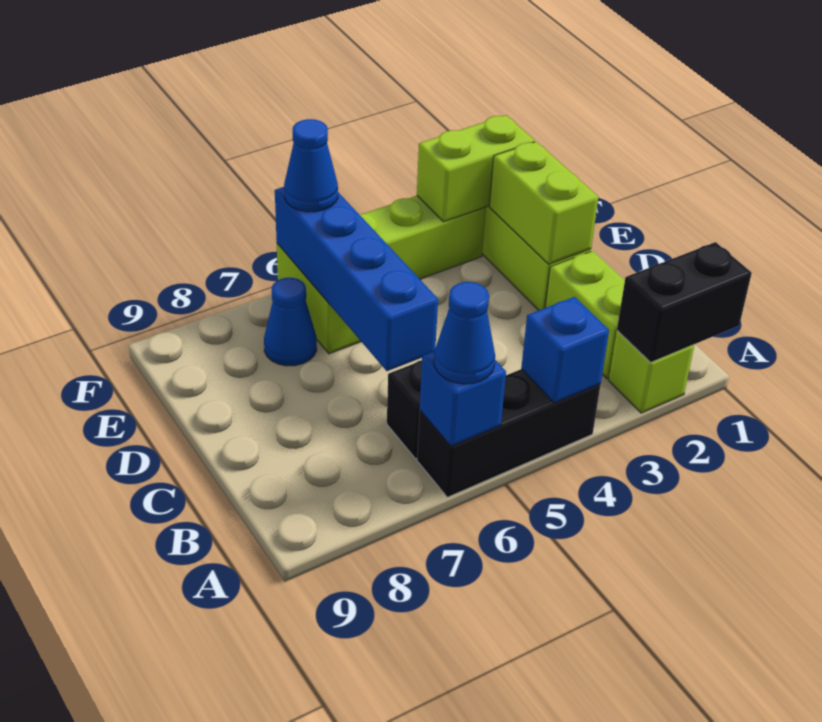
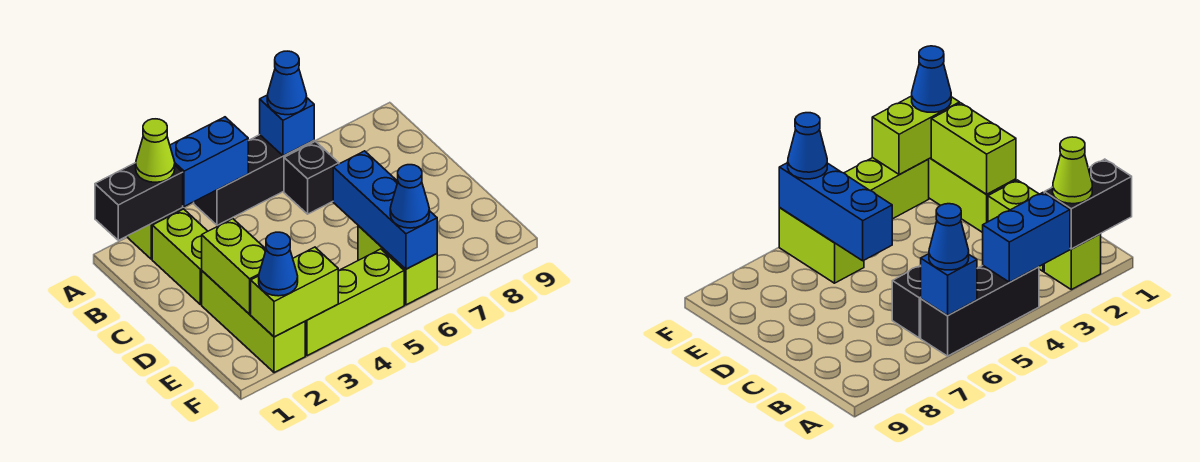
none -> lime cone A2 level 3
blue brick A4 level 2 -> blue brick A3:A4 level 2
blue brick C6:F6 level 2 -> blue brick D6:F6 level 2
blue cone E7 level 1 -> blue cone F2 level 3

